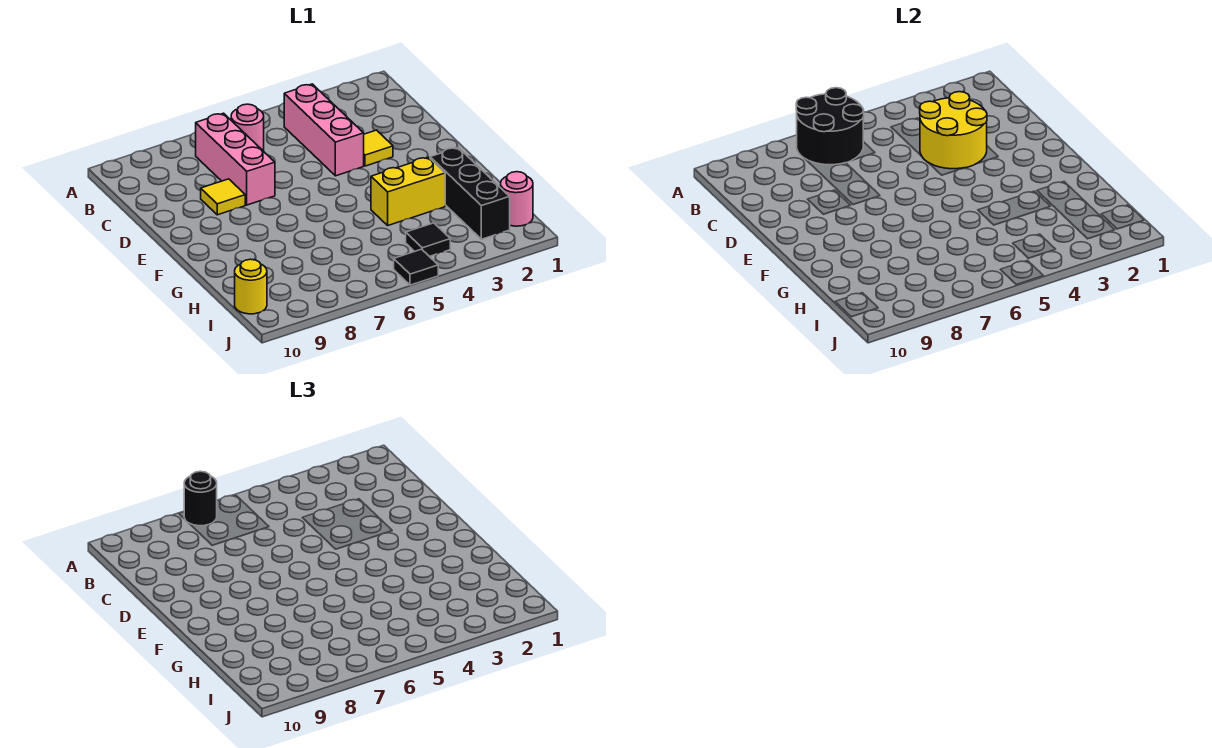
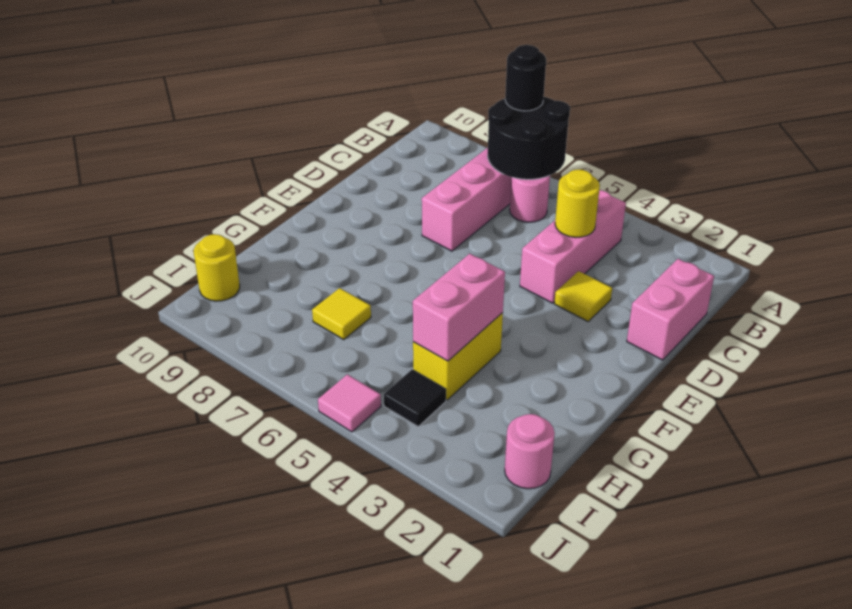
none -> pink brick C1:D1 level 1
yellow round brick C3:D4 level 2 -> yellow round brick C4 level 2
yellow tile D8 level 1 -> yellow tile H7 level 1
black brick G2:I2 level 1 -> none
yellow brick G3:G4 level 1 -> yellow brick G4:H4 level 1
none -> pink brick G4:H4 level 2
black tile J5 level 1 -> pink tile J5 level 1

